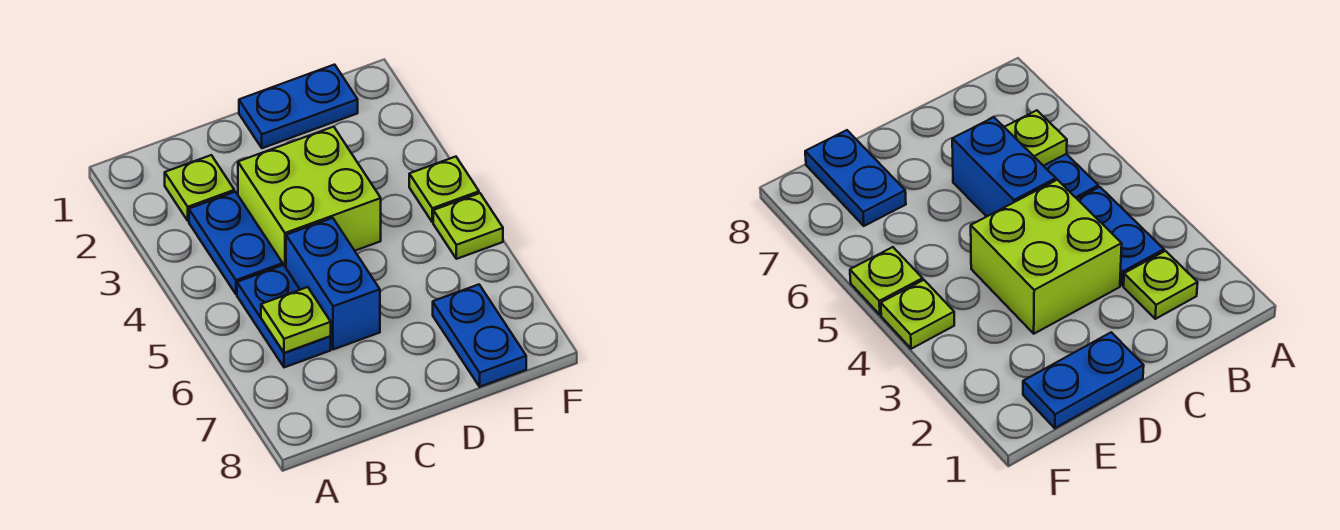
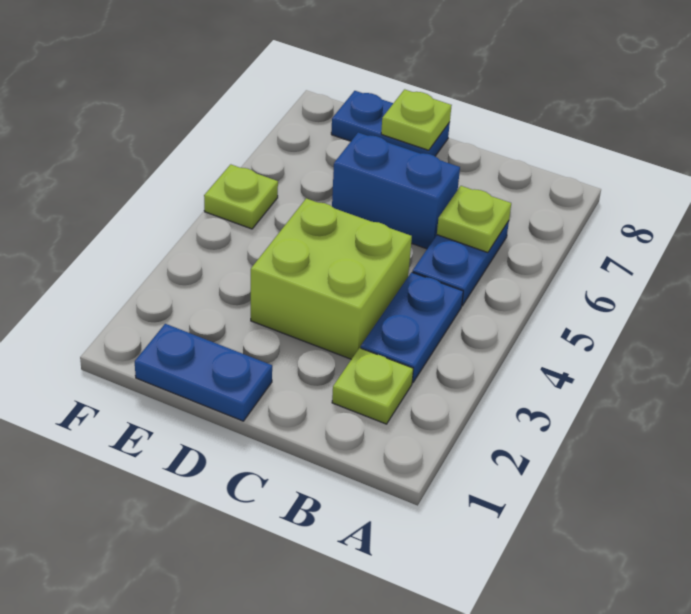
blue brick C5:C6 level 1 -> blue brick C6:D6 level 1
blue plate E7:E8 level 1 -> blue plate D8:E8 level 1
lime plate F4 level 1 -> lime plate D8 level 2

